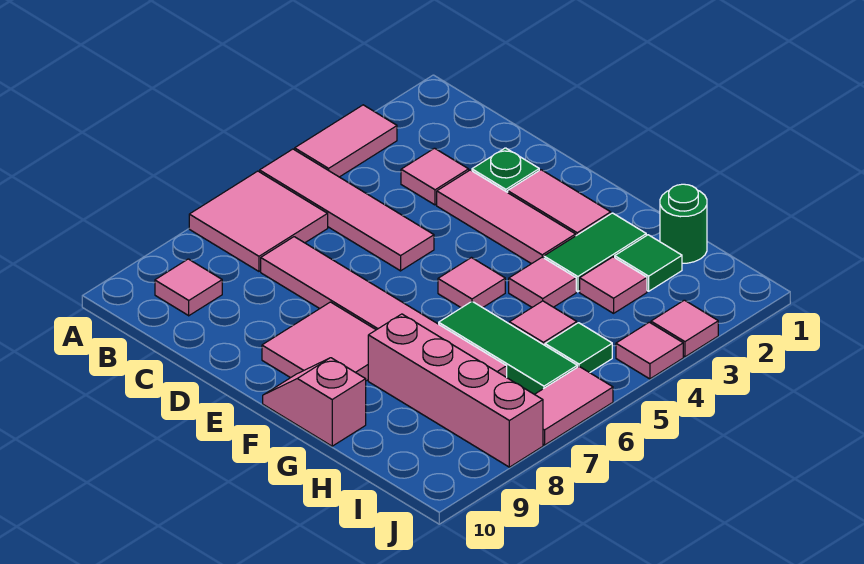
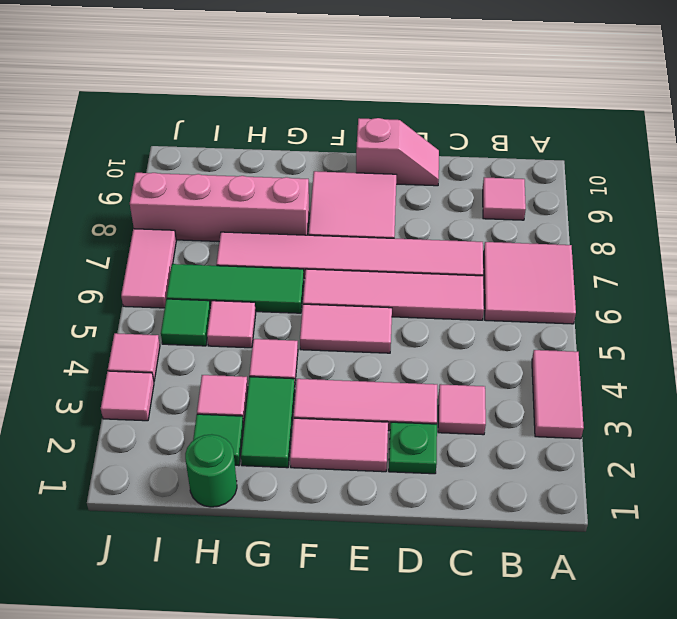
pink tile A5:D5 level 1 -> pink tile C6:F6 level 1
pink tile F5 level 1 -> pink tile E5:F5 level 1
pink slope F10:G10 level 1 top G -> pink slope D10:E10 level 1 top E

